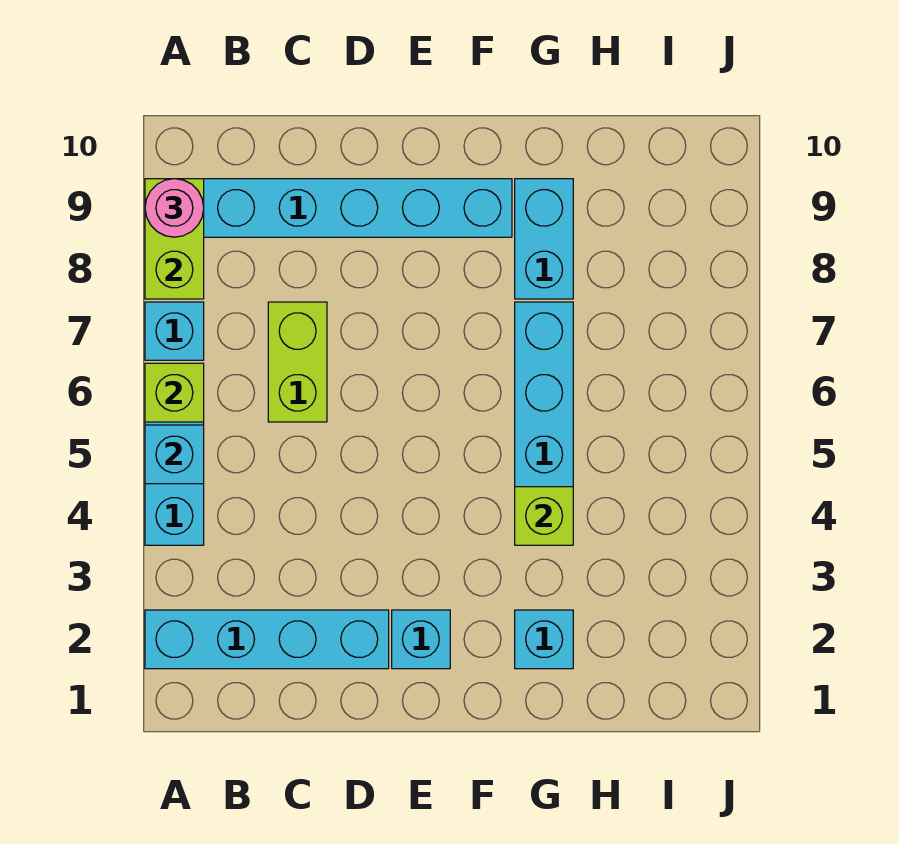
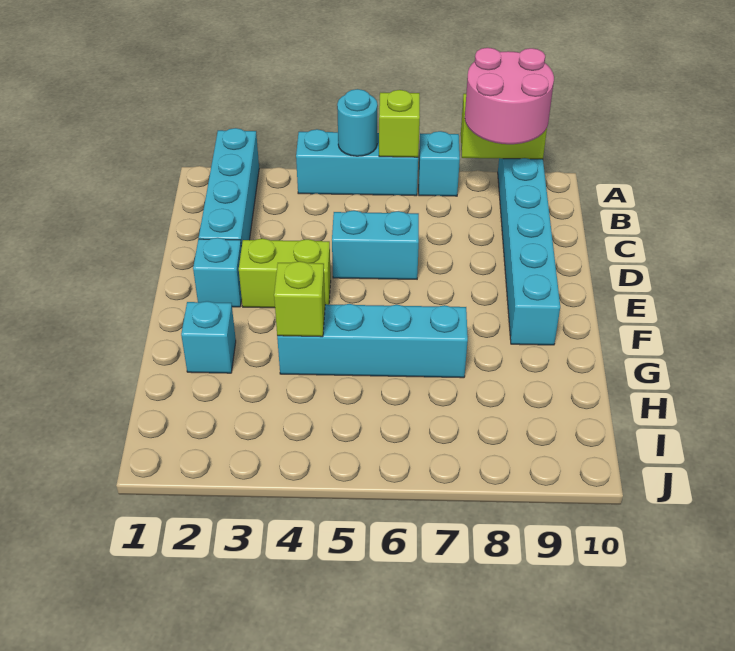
cyan brick A5 level 2 -> cyan round brick A5 level 2
pink round brick A9 level 3 -> pink round brick A8:B9 level 3
lime brick C6:C7 level 1 -> lime brick E3:E4 level 1
cyan brick G8:G9 level 1 -> cyan brick D5:D6 level 1

